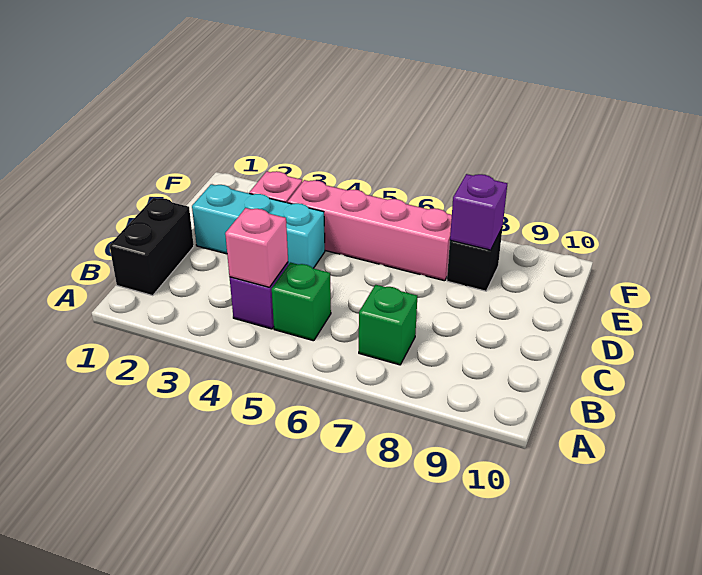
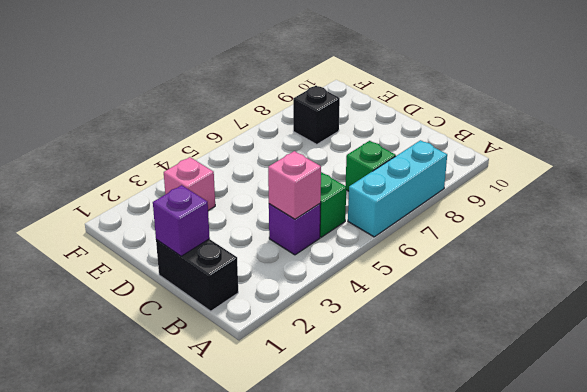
cyan brick D2:D4 level 1 -> cyan brick A6:A8 level 1
pink brick E4:E7 level 1 -> none
purple brick E8 level 2 -> purple brick C1 level 2

